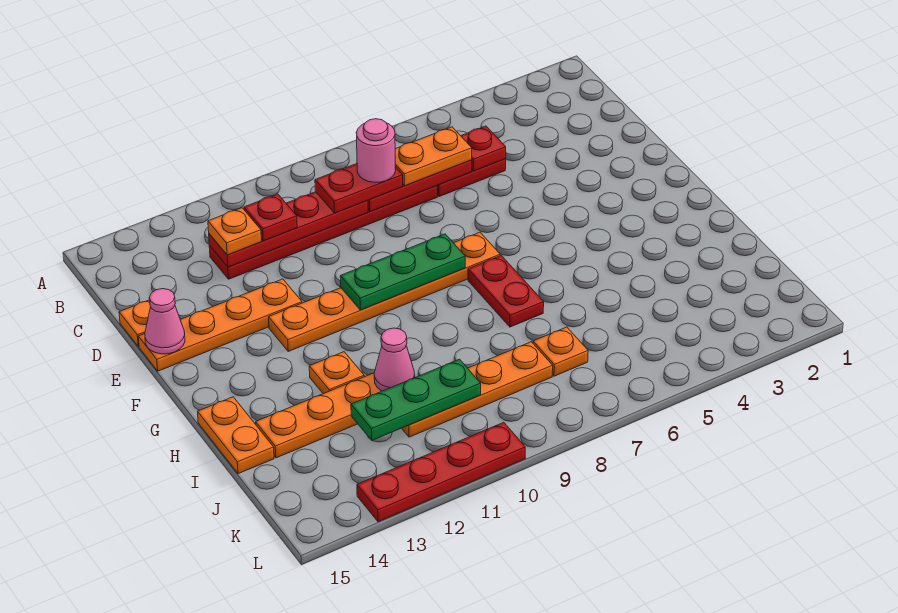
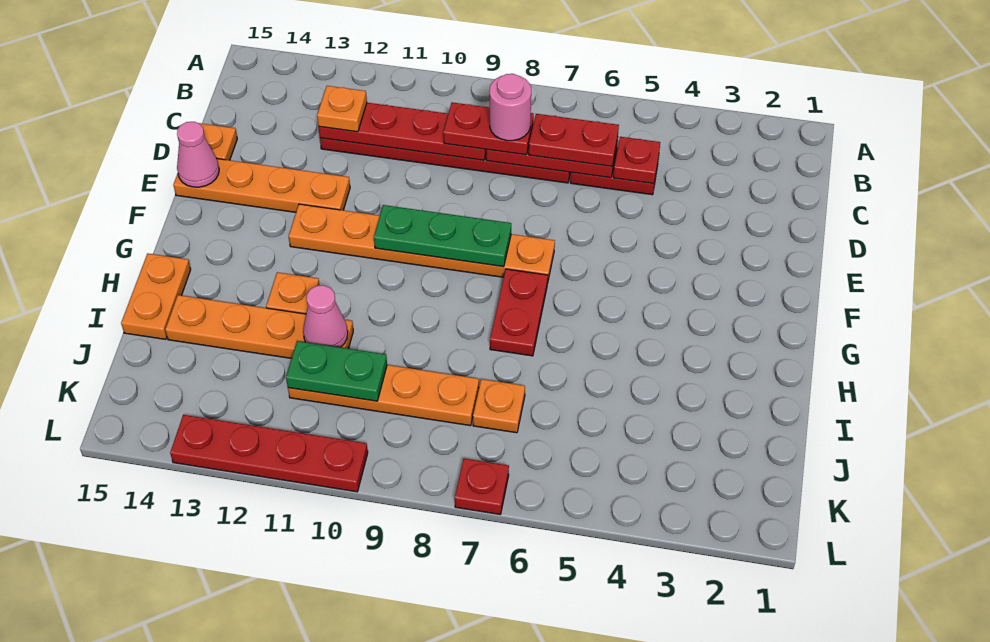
orange plate C6:C7 level 3 -> red plate C6:C7 level 3
red plate C11 level 3 -> red plate L7 level 1
green plate J10:J12 level 2 -> green plate J10:J11 level 2

